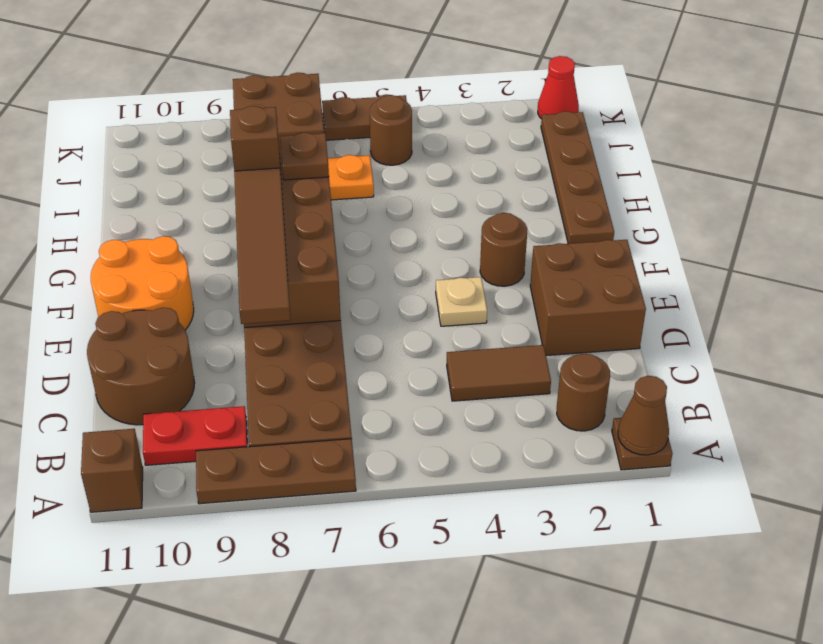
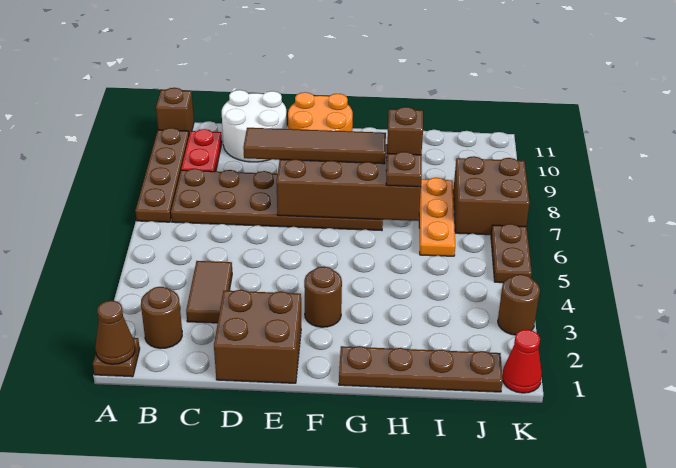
brown plate A7:A9 level 1 -> brown plate A7:A10 level 1
brown round brick C10:D11 level 1 -> white round brick C10:D11 level 1
tan plate E4 level 1 -> none
brown round brick J5 level 1 -> brown round brick K3 level 1

